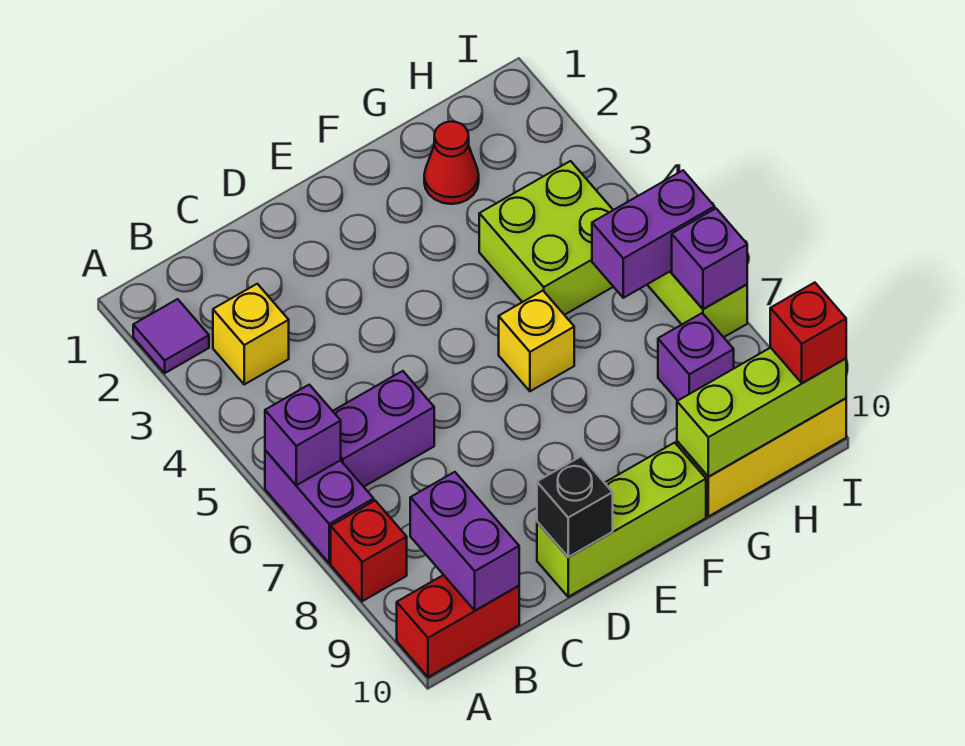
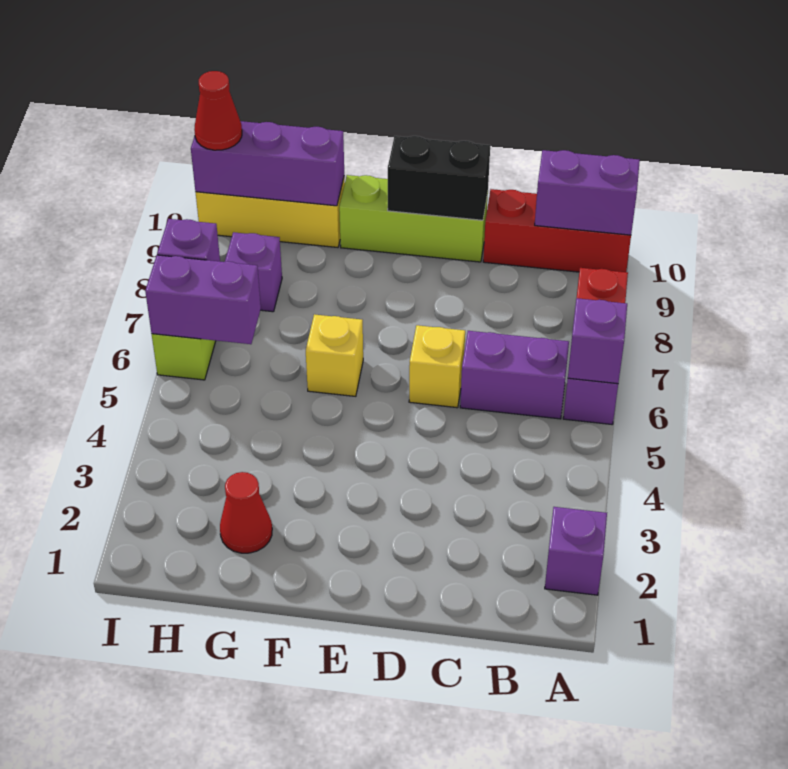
purple tile A2 level 1 -> purple brick A2 level 1
red brick A10:B10 level 1 -> red brick A10:C10 level 1
yellow brick B3 level 1 -> yellow brick D6 level 1
purple brick B9:B10 level 2 -> purple brick A10:B10 level 2
black brick D10 level 2 -> black brick D10:E10 level 2
lime brick G4:H5 level 1 -> none
lime brick G10:I10 level 2 -> purple brick G10:I10 level 2
red brick I10 level 3 -> red cone I10 level 3

